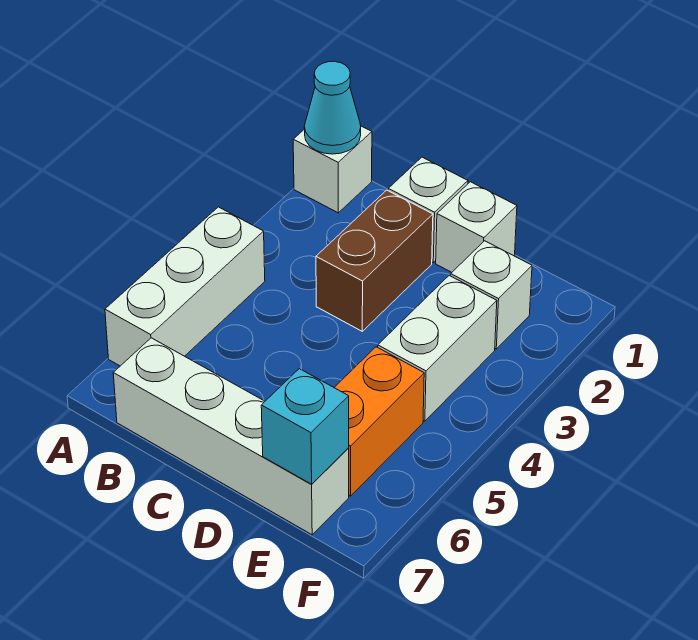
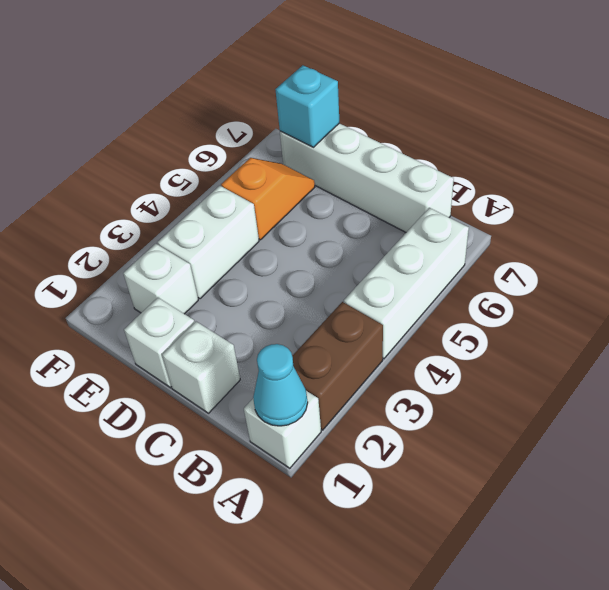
brown brick C2:C3 level 1 -> brown brick A2:A3 level 1
orange brick E5:E6 level 1 -> orange slope E5:E6 level 1 top 5

